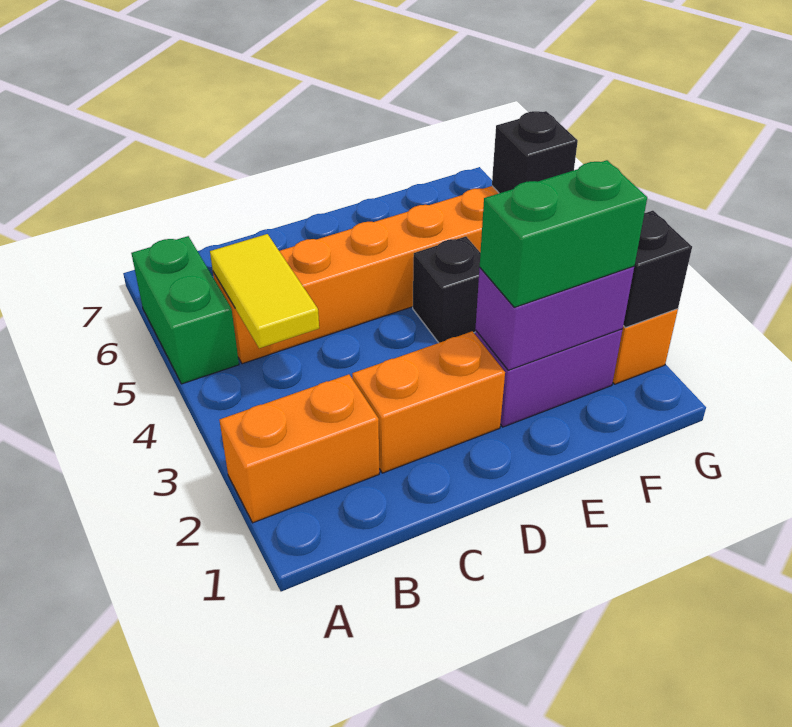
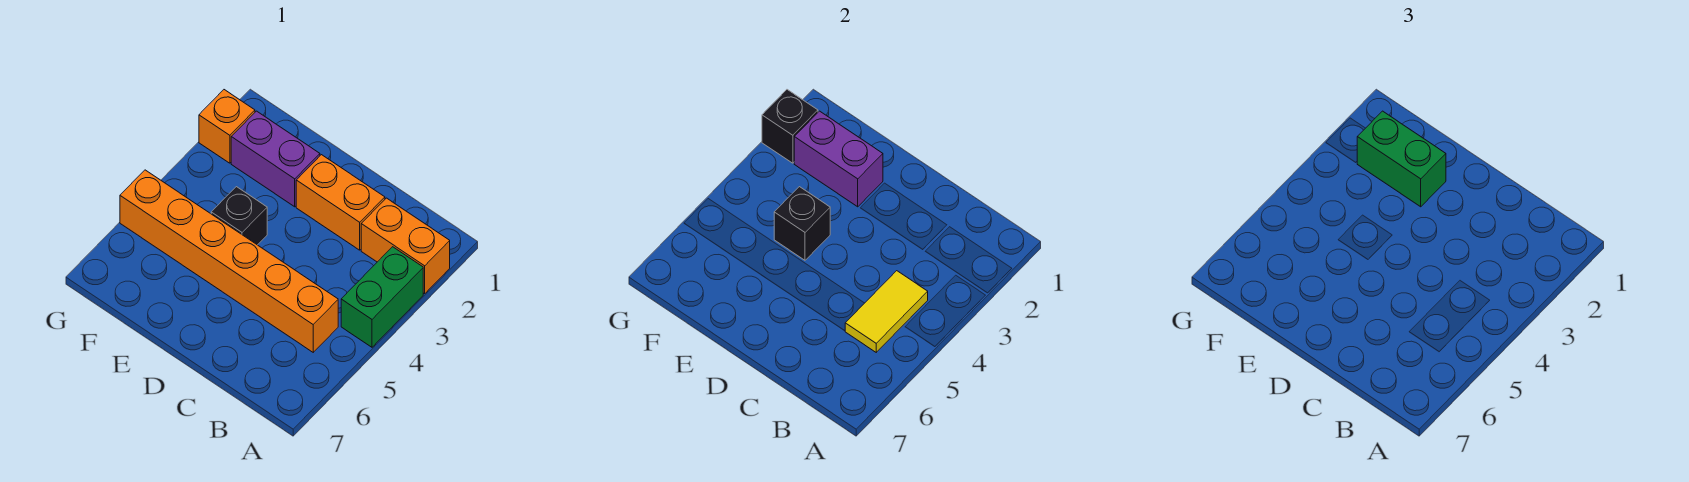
green brick A5:A6 level 1 -> green brick A3:A4 level 1
black brick G5 level 2 -> black brick E4 level 2

